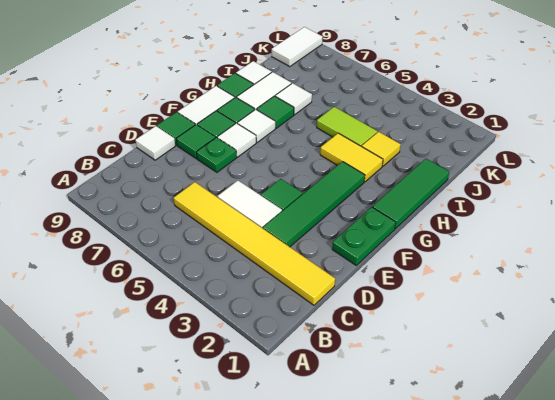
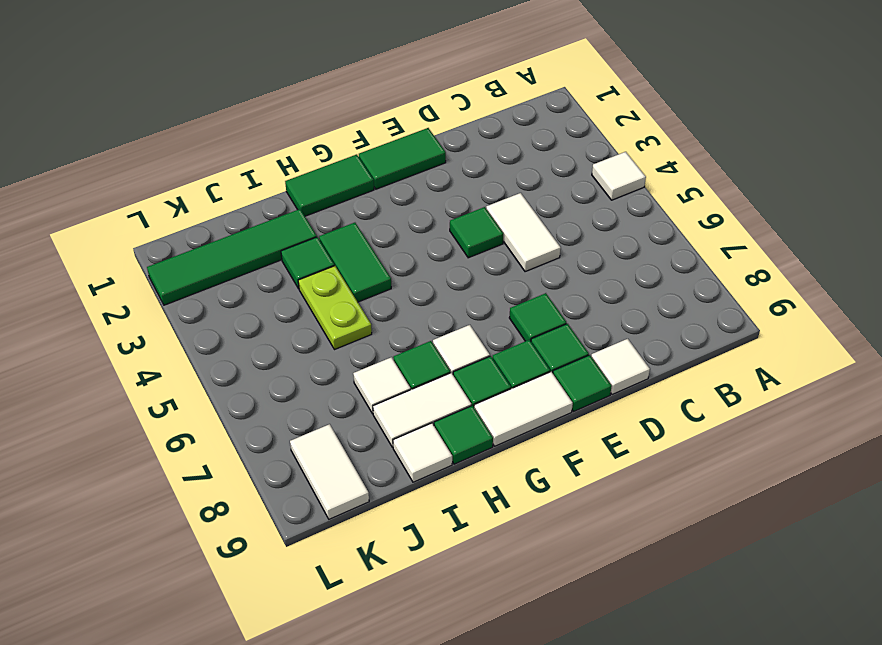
yellow tile C1:C6 level 1 -> none
green tile D3:G3 level 1 -> green tile I2:L2 level 1
green plate E1:F1 level 1 -> green tile E1:F1 level 1
green plate E7 level 1 -> green tile E7 level 1
white tile F7 level 1 -> white tile A4 level 1
green tile G1:I1 level 1 -> green tile G1:H1 level 1
yellow tile H3:H4 level 1 -> green tile H3:H4 level 1
yellow tile I3 level 1 -> green tile I3 level 1
lime tile I4:I5 level 1 -> lime plate I4:I5 level 1
white tile K9:L9 level 1 -> white tile K8:K9 level 1

